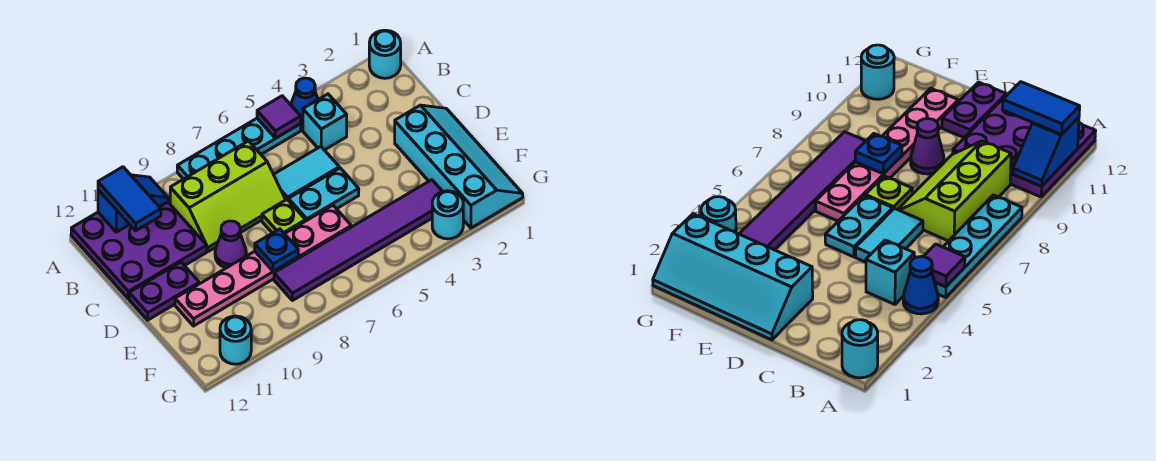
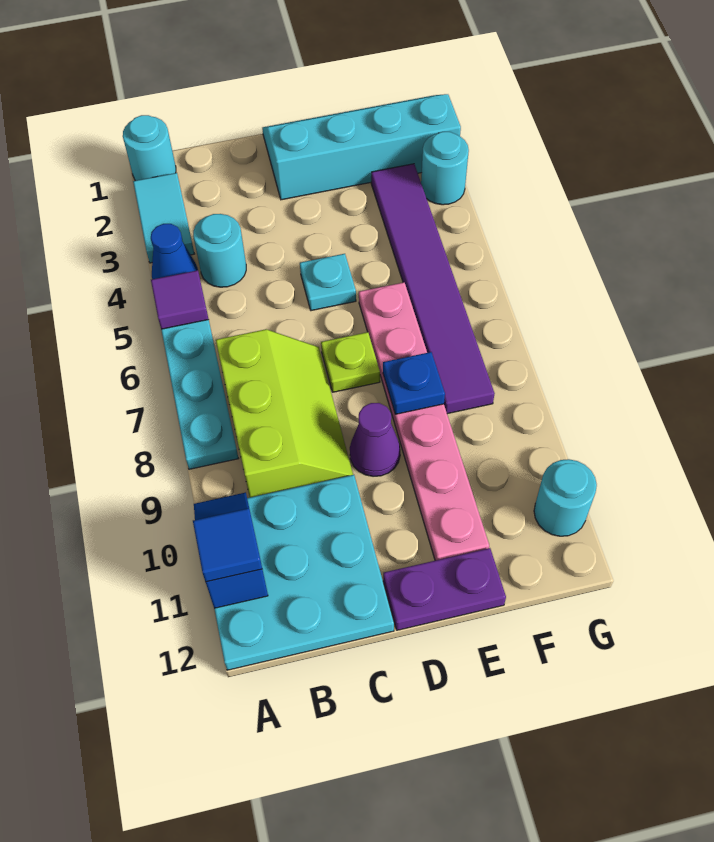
purple plate A10:C12 level 1 -> cyan plate A10:C12 level 1
blue tile A11:B11 level 3 -> blue tile A11 level 3
cyan brick B4 level 1 -> cyan round brick B4 level 1
cyan tile C5:C6 level 1 -> cyan tile A2:A3 level 1
cyan plate D5:D6 level 1 -> cyan plate D5 level 1
purple plate D11:D12 level 1 -> purple plate D12:E12 level 1

